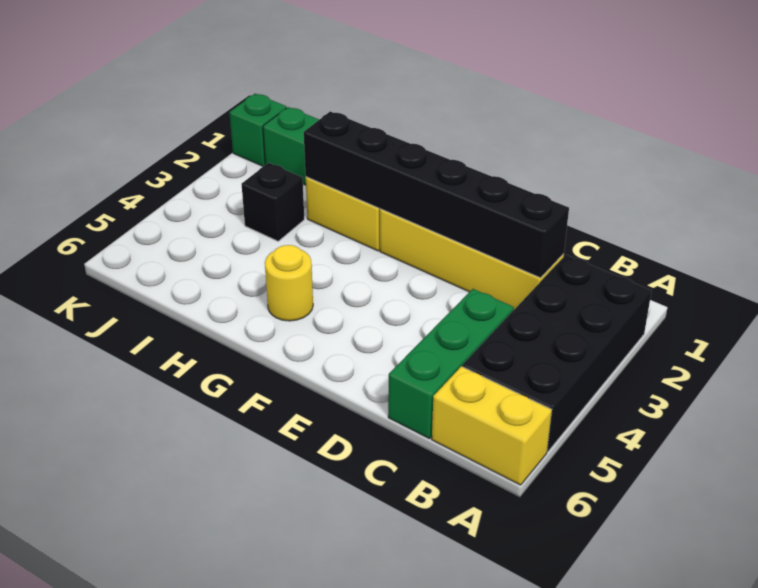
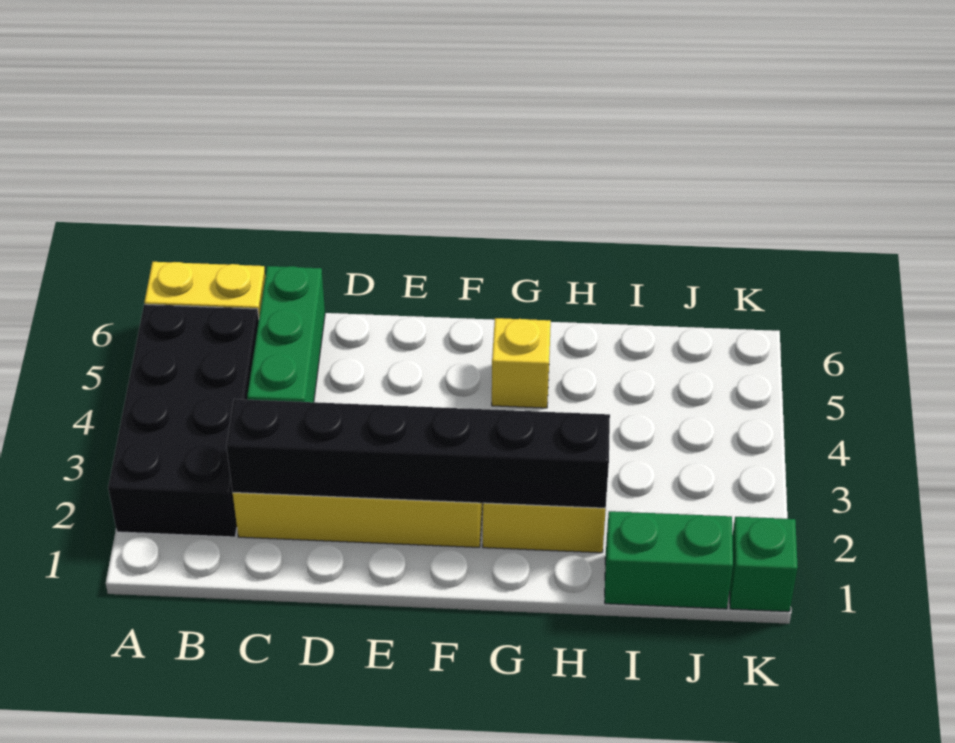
yellow round brick G5 level 1 -> yellow brick G5 level 1
black brick I3 level 1 -> none

